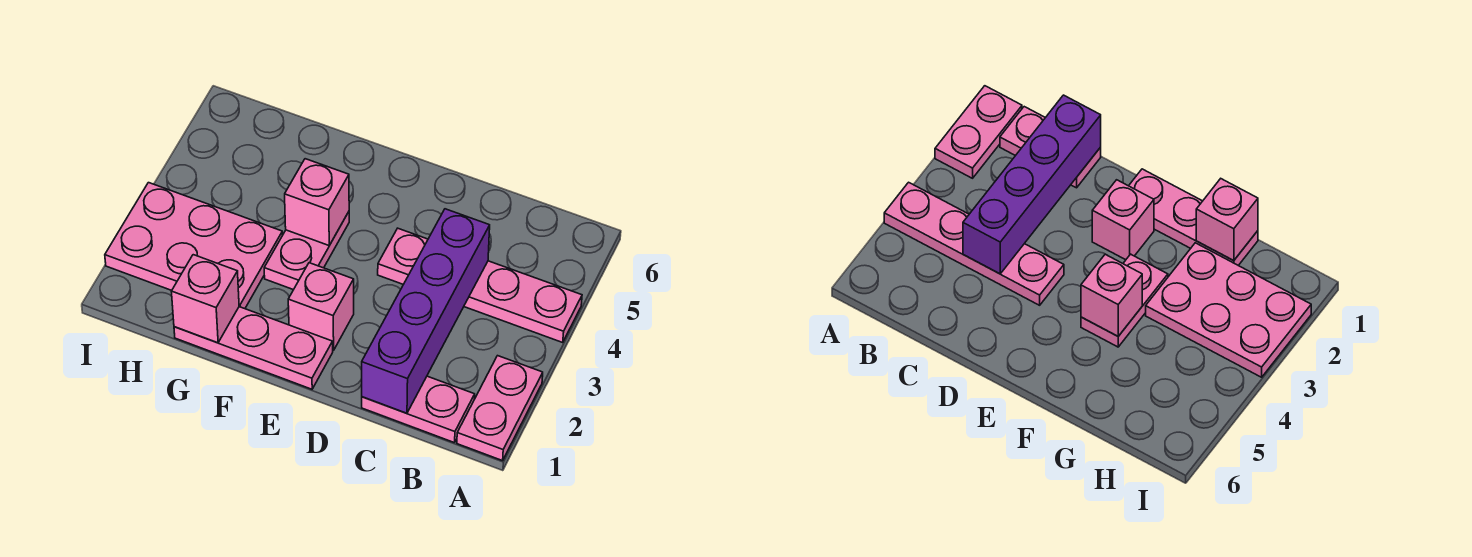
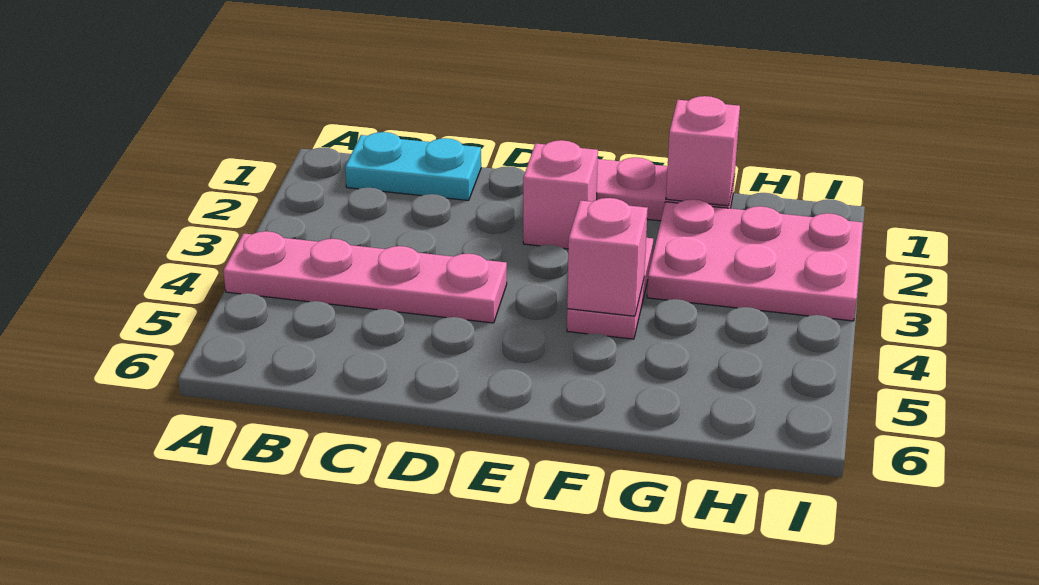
pink plate A1:A2 level 1 -> none
pink plate B1:C1 level 1 -> cyan plate B1:C1 level 1
purple brick C1:C4 level 2 -> none

